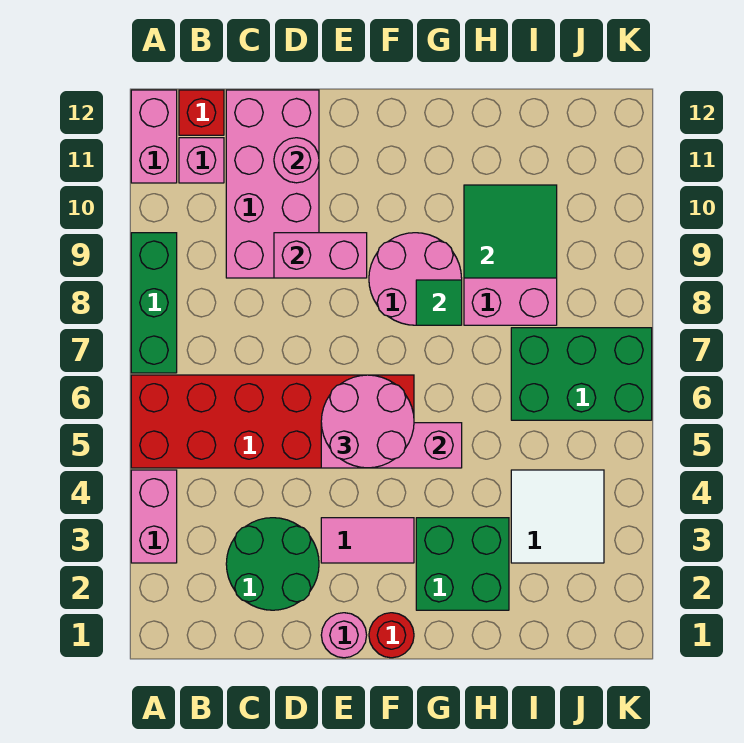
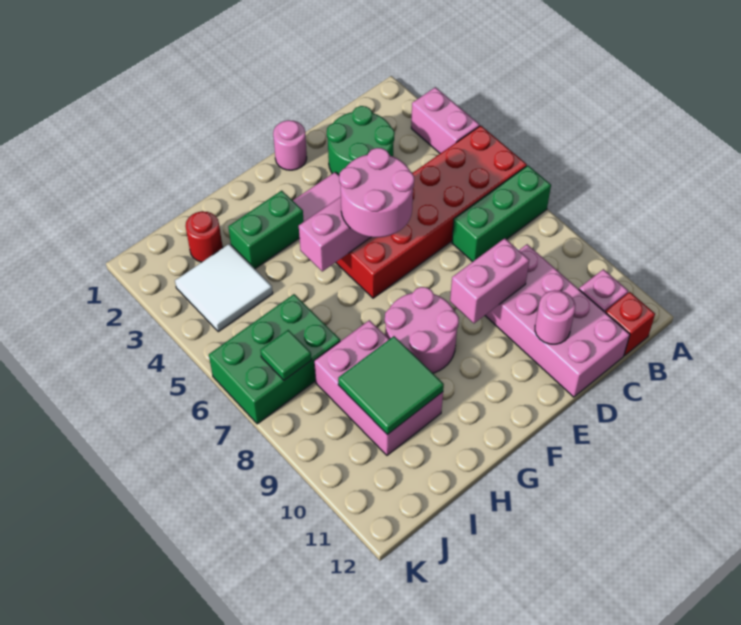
green brick A7:A9 level 1 -> green brick A7:C7 level 1
pink brick A11:A12 level 1 -> none
red round brick F1 level 1 -> red round brick I2 level 1
green brick G2:H3 level 1 -> green brick G3:H3 level 1
green tile G8 level 2 -> green tile J7 level 2

